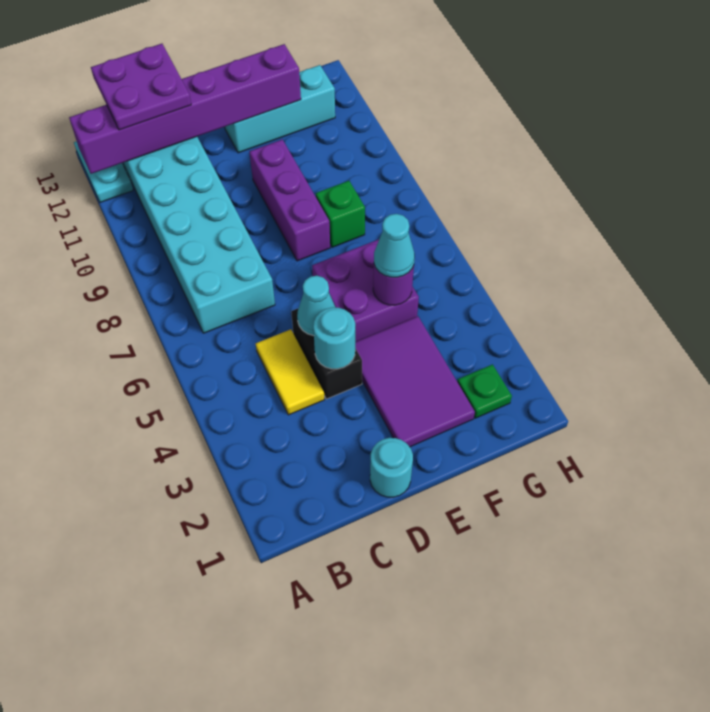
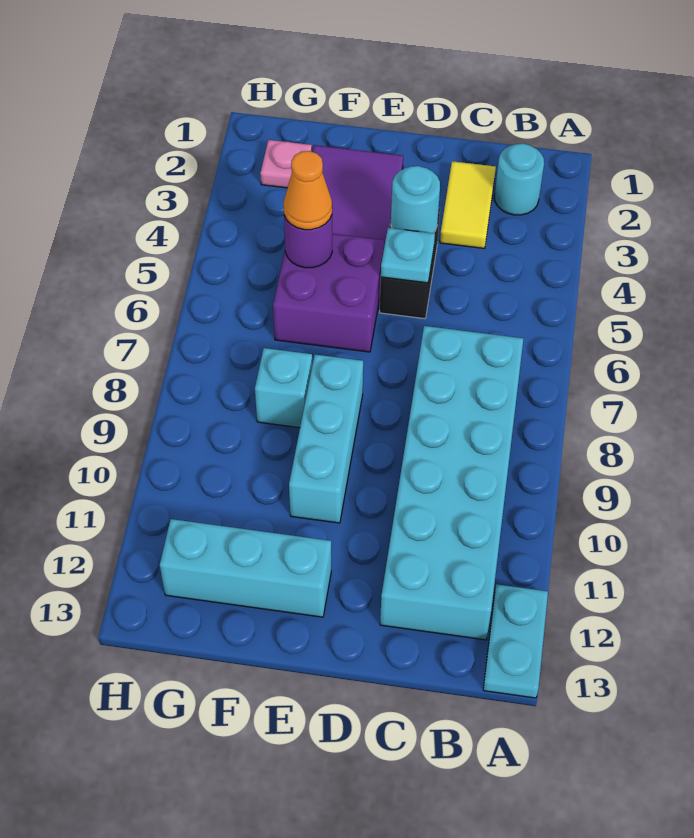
purple brick A12:F12 level 2 -> none
purple plate B12:C13 level 3 -> none
yellow tile C4:C5 level 1 -> yellow tile C2:C3 level 1
cyan round brick D1 level 1 -> cyan round brick B2 level 1
cyan cone D5 level 2 -> cyan plate D5 level 2
purple brick E8:E10 level 1 -> cyan brick E8:E10 level 1
cyan cone F5 level 3 -> orange cone F5 level 3
green brick F8 level 1 -> cyan brick F8 level 1
green plate G2 level 1 -> pink plate G2 level 1

